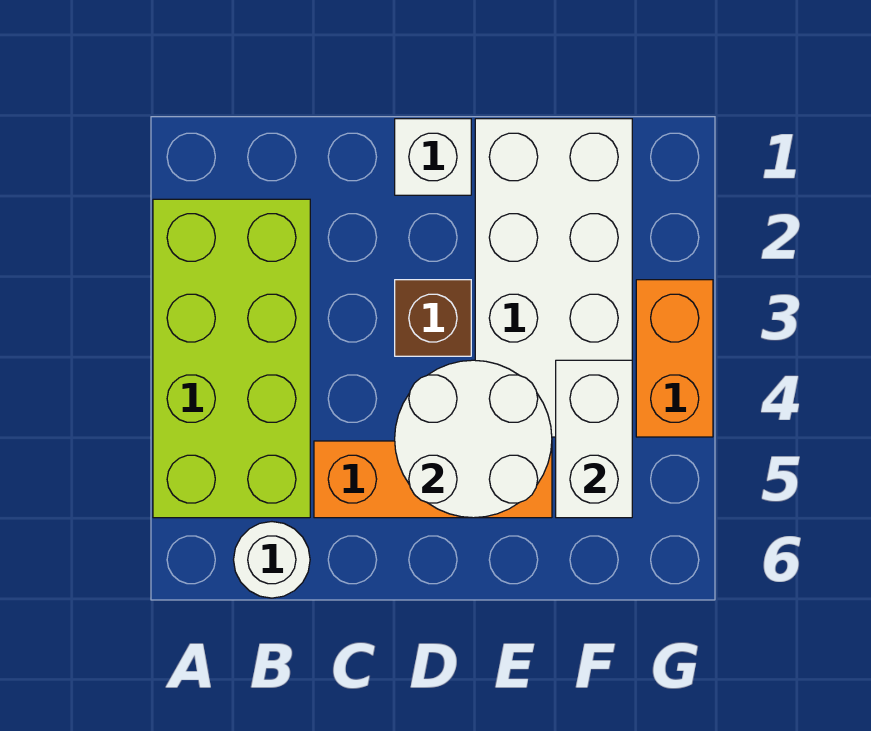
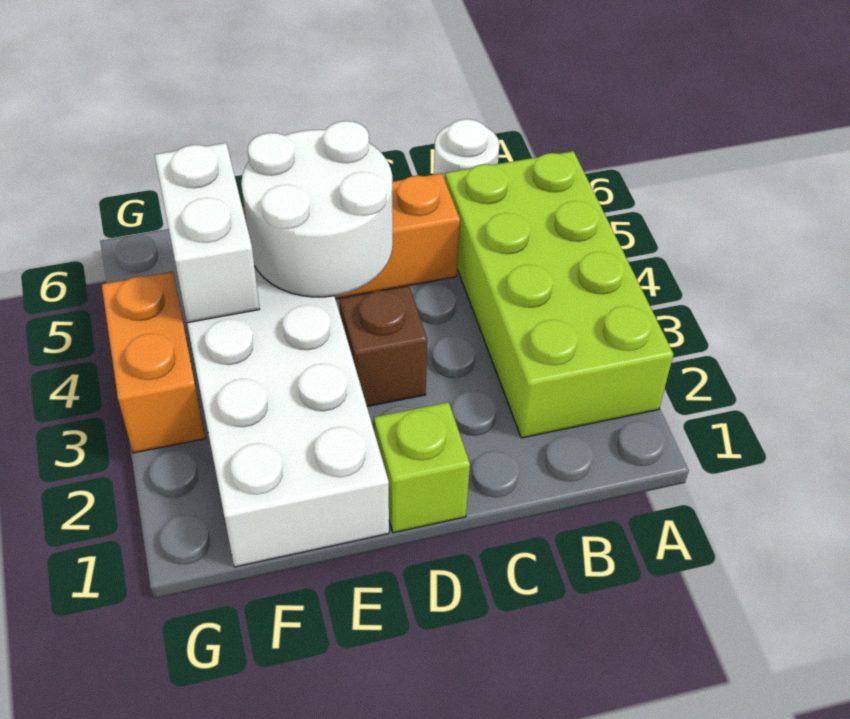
white brick D1 level 1 -> lime brick D1 level 1

